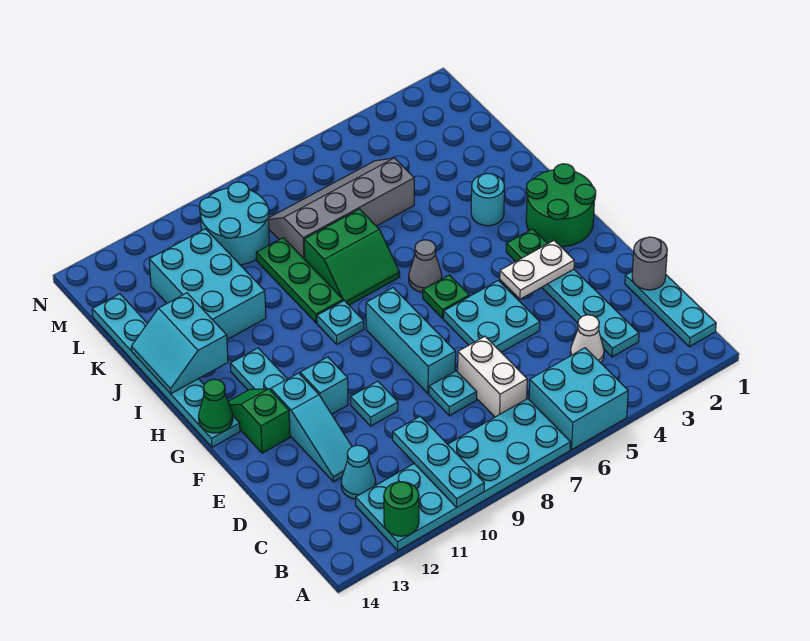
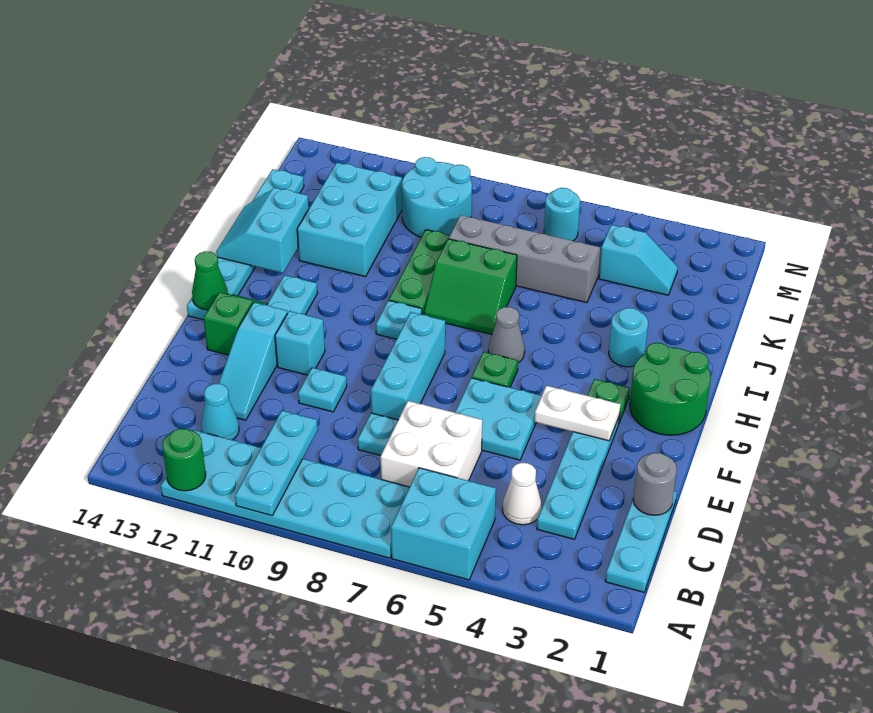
white brick C7:D7 level 1 -> white brick C6:D7 level 1
none -> cyan slope L3:L4 level 1 top 4
none -> cyan round brick M6 level 1

